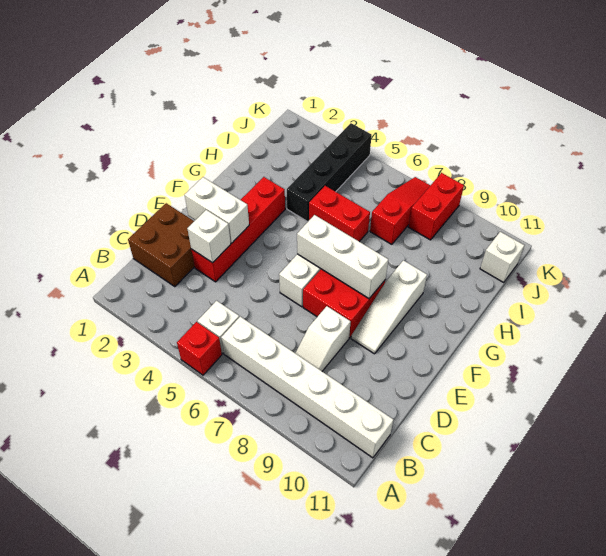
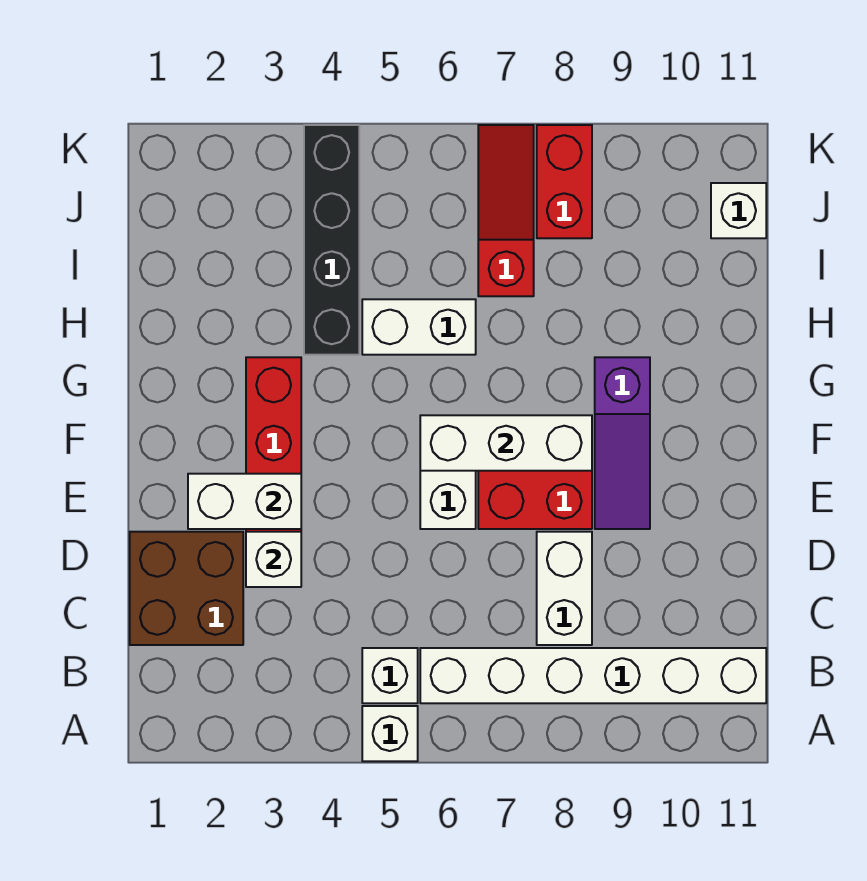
red brick A5 level 1 -> white brick A5 level 1
white slope C8:D8 level 1 top D -> white brick C8:D8 level 1
white slope E9:G9 level 1 top G -> purple slope E9:G9 level 1 top G
red brick H5:H6 level 1 -> white brick H5:H6 level 1

